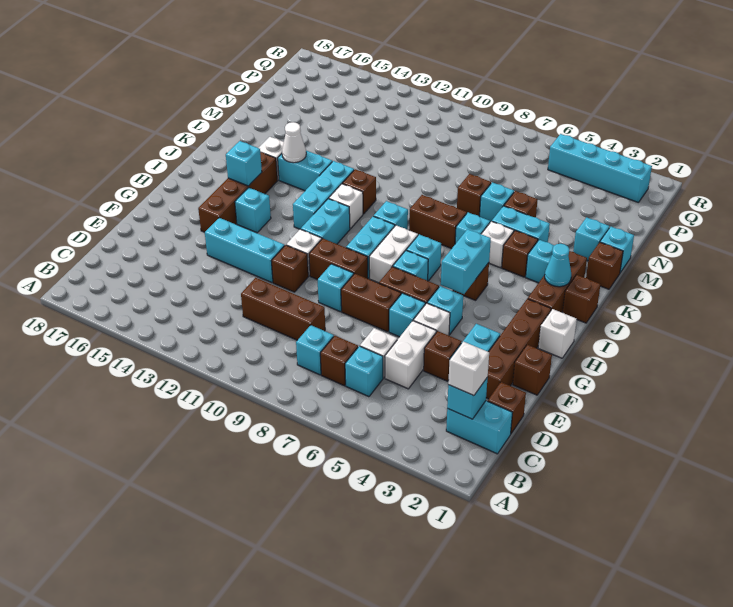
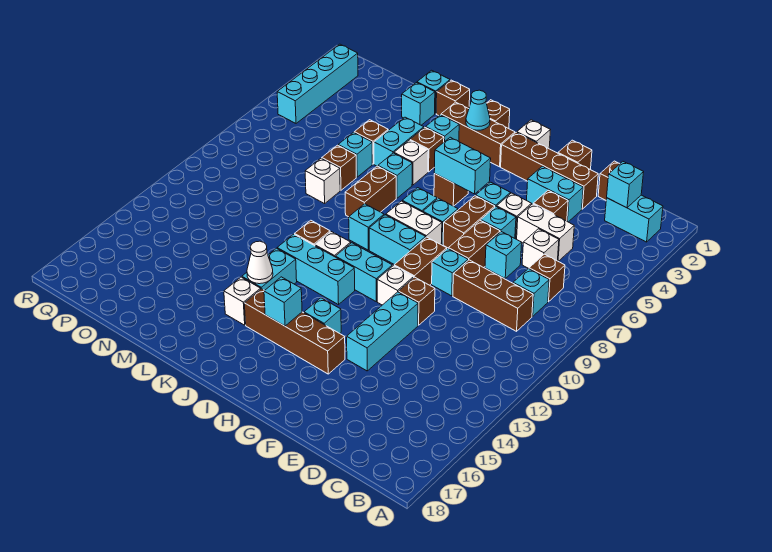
cyan brick C1:C2 level 1 -> cyan brick B2:C2 level 1
white brick C2 level 3 -> white brick M8 level 1
cyan brick C6 level 1 -> cyan brick E7 level 1
brown brick D9:D11 level 1 -> brown brick C9:E9 level 1

